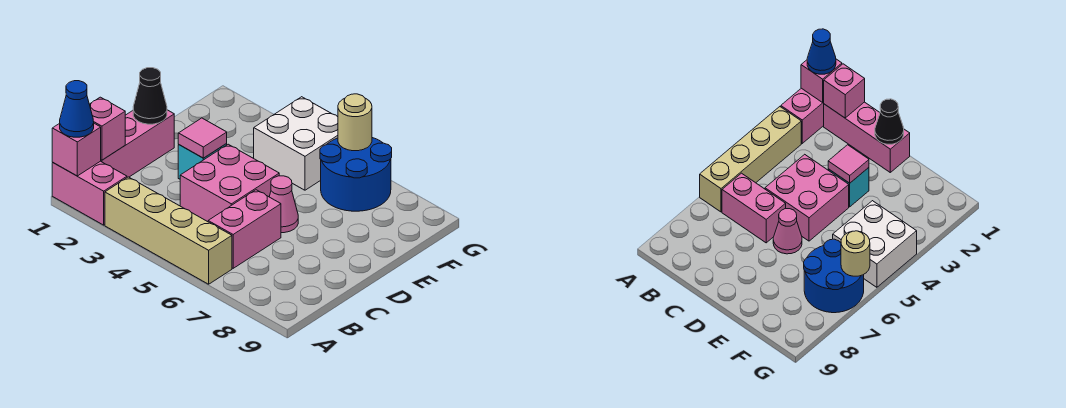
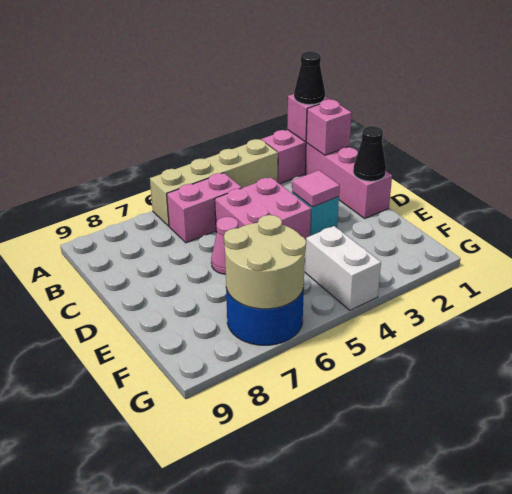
blue cone A1 level 3 -> black cone A1 level 3
pink brick B6:C6 level 1 -> pink brick B5:B6 level 1
white brick F4:G5 level 1 -> white brick F4:G4 level 1
tan round brick G6 level 2 -> tan round brick F6:G7 level 2

